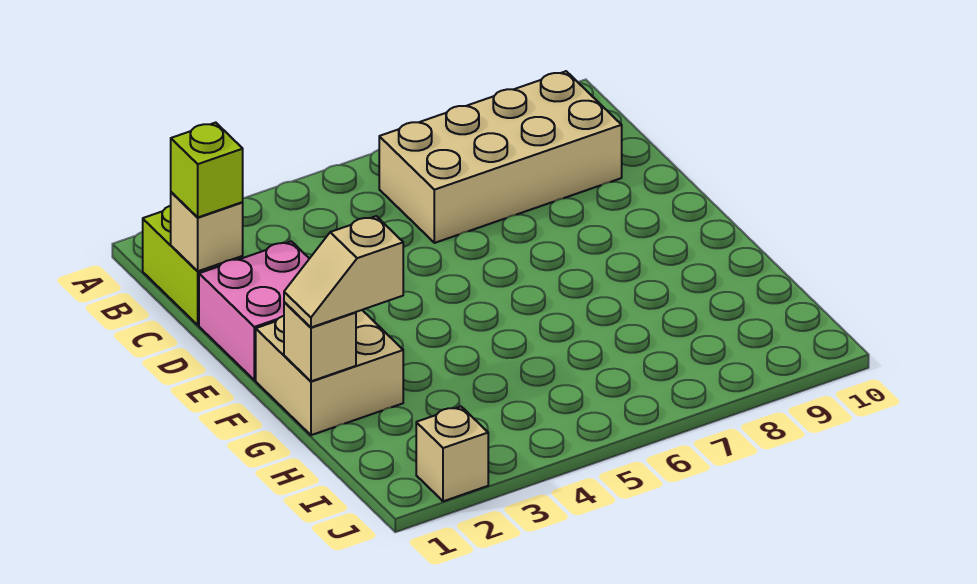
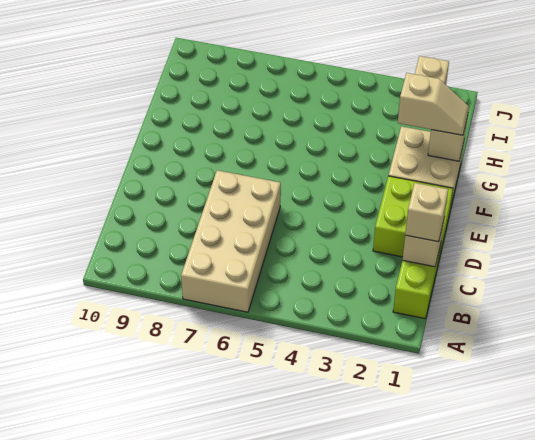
tan brick B6:C9 level 1 -> tan brick A6:D7 level 1
lime brick C1 level 3 -> tan brick C1 level 3
pink brick D1:E2 level 1 -> lime brick D1:E2 level 1

